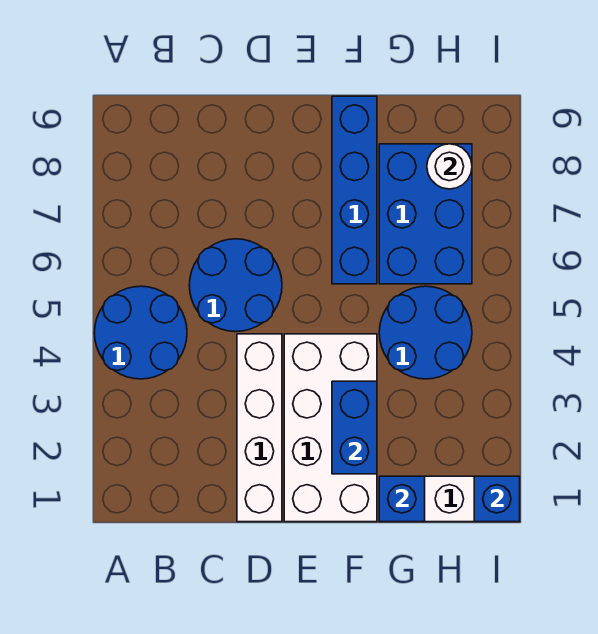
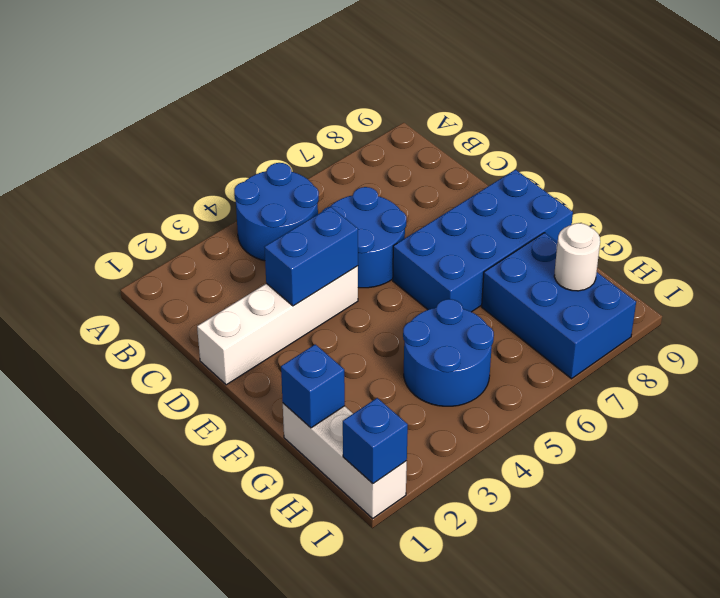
white brick E1:F4 level 1 -> none
blue brick F2:F3 level 2 -> blue brick D3:D4 level 2
blue brick F6:F9 level 1 -> blue brick E6:F9 level 1
blue brick G6:H8 level 1 -> blue brick G7:I8 level 1

